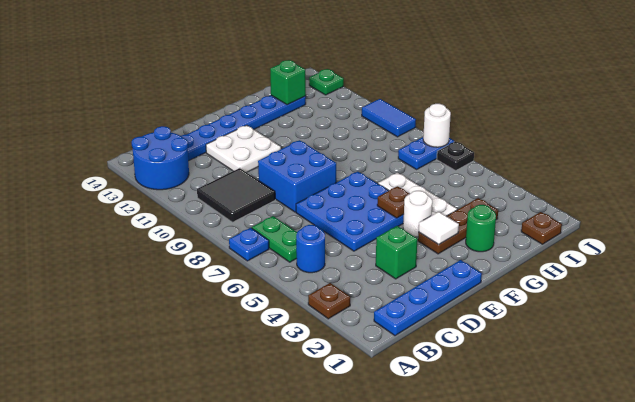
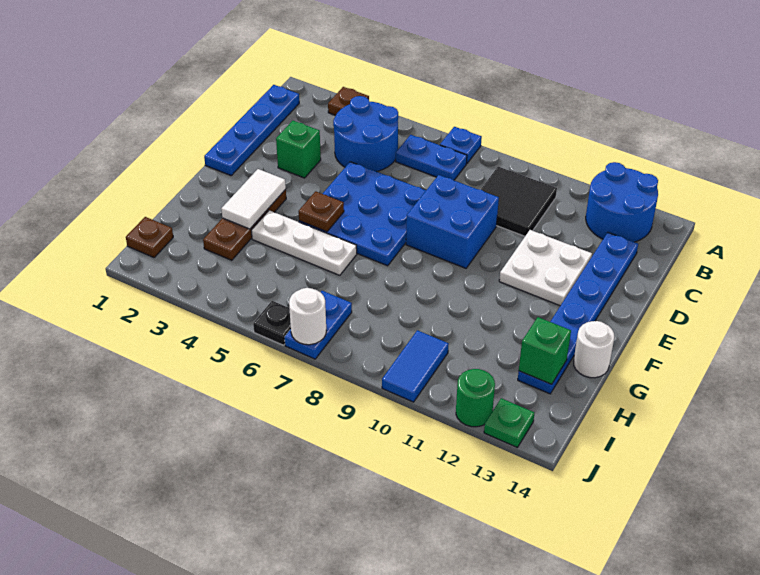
blue round brick B5 level 1 -> blue round brick B4:C5 level 1
green plate B6:B7 level 1 -> blue plate B6:B7 level 1
white tile F3 level 2 -> white tile F3:G3 level 2
white round brick F4 level 1 -> white round brick G14 level 1
green round brick G2 level 1 -> green round brick J12 level 1
blue tile J9:J10 level 1 -> blue tile I10:J10 level 1

